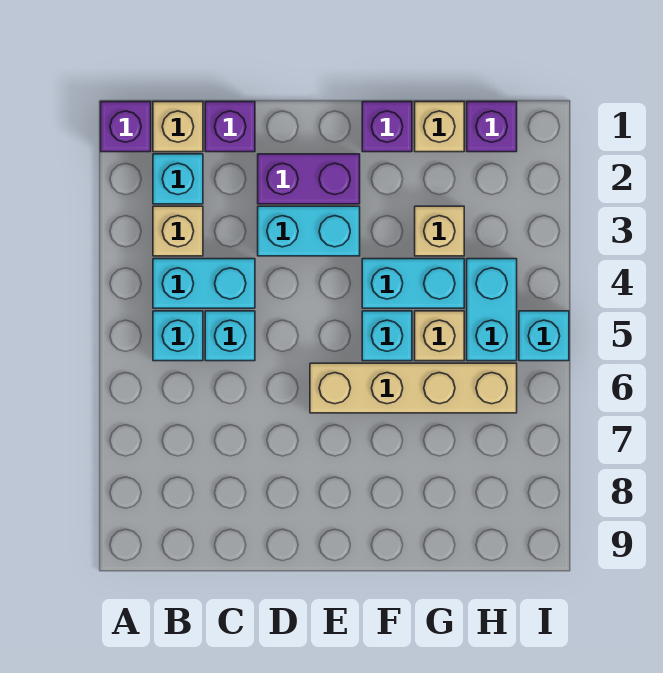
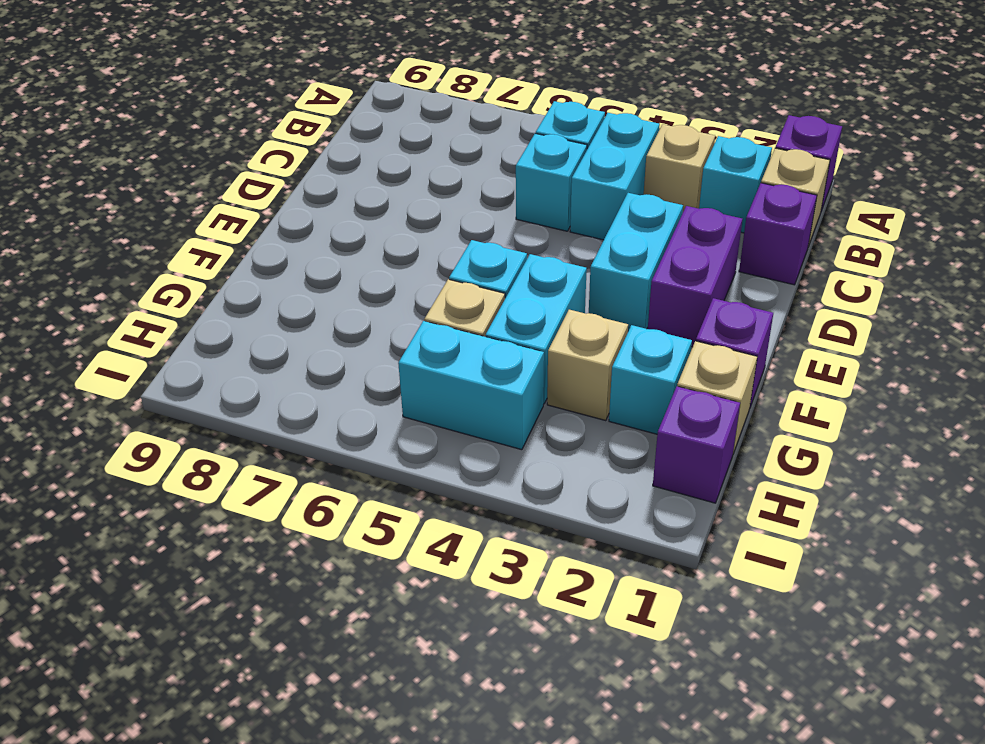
tan brick E6:H6 level 1 -> none
cyan brick I5 level 1 -> cyan brick G2 level 1

